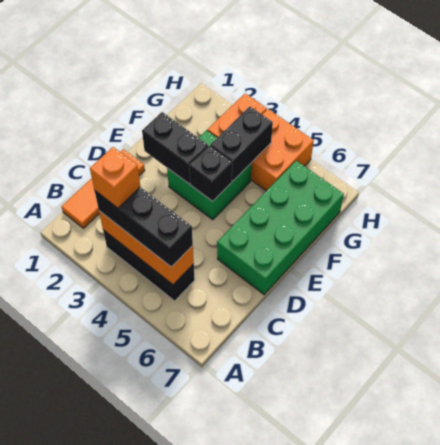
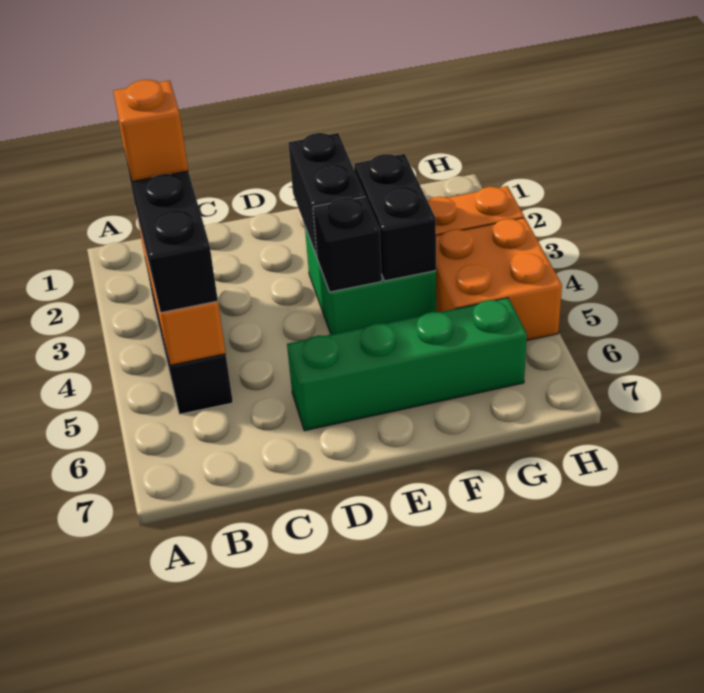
orange tile B1:D1 level 1 -> none
green brick D6:G7 level 1 -> green brick D6:G6 level 1
black brick F4:G4 level 2 -> black brick F3:F4 level 2

